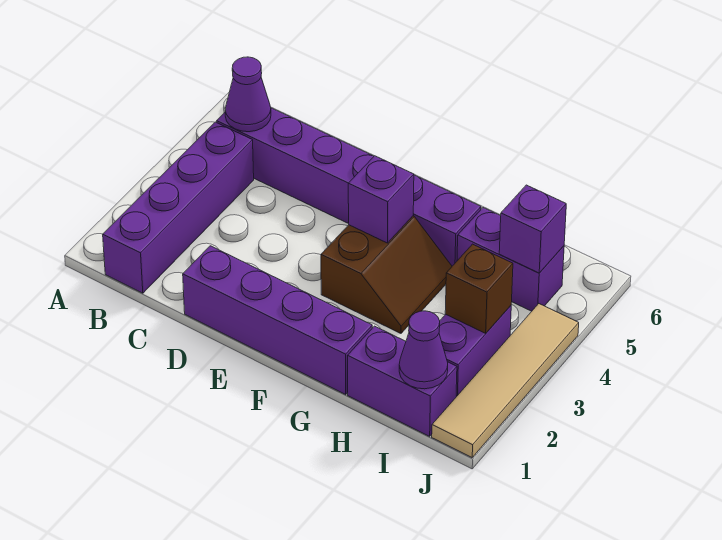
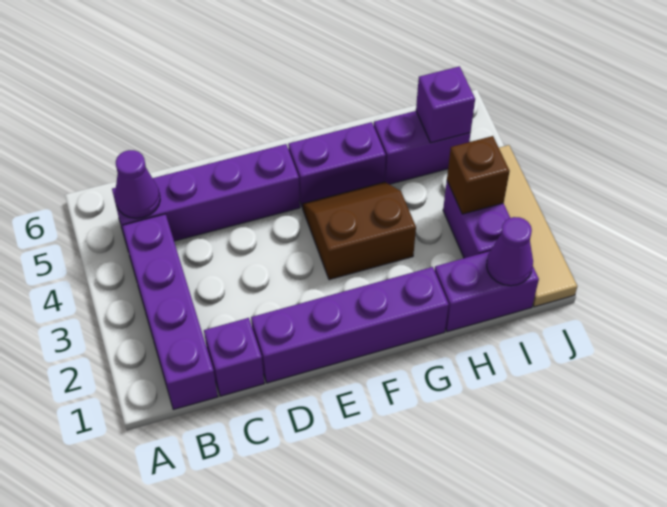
brown slope F3:G4 level 1 top F -> brown slope F3:G4 level 1 top 3
purple brick F4 level 2 -> purple brick C1 level 1

